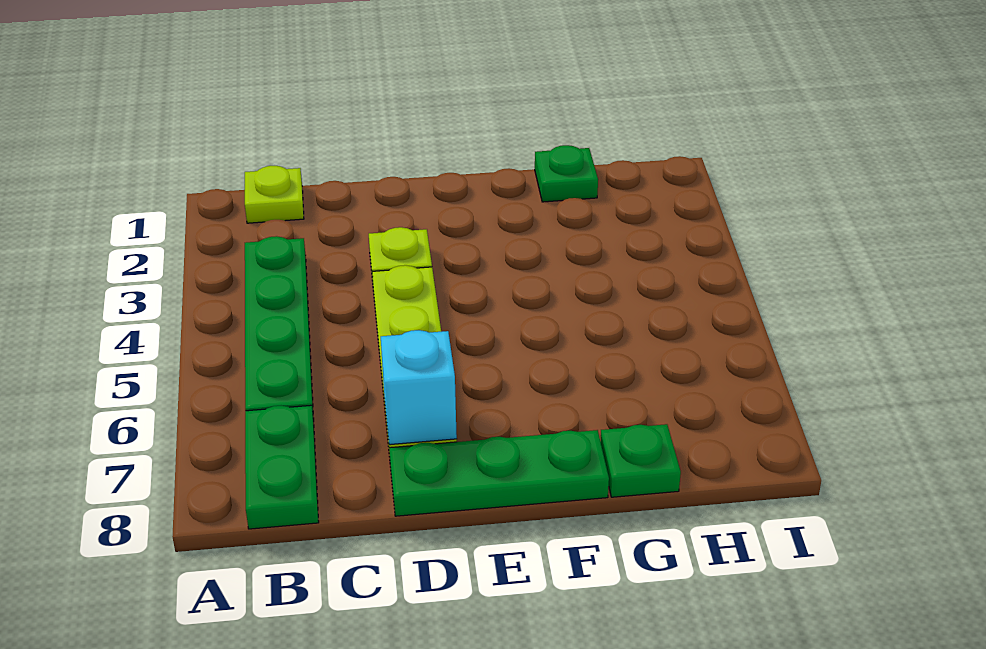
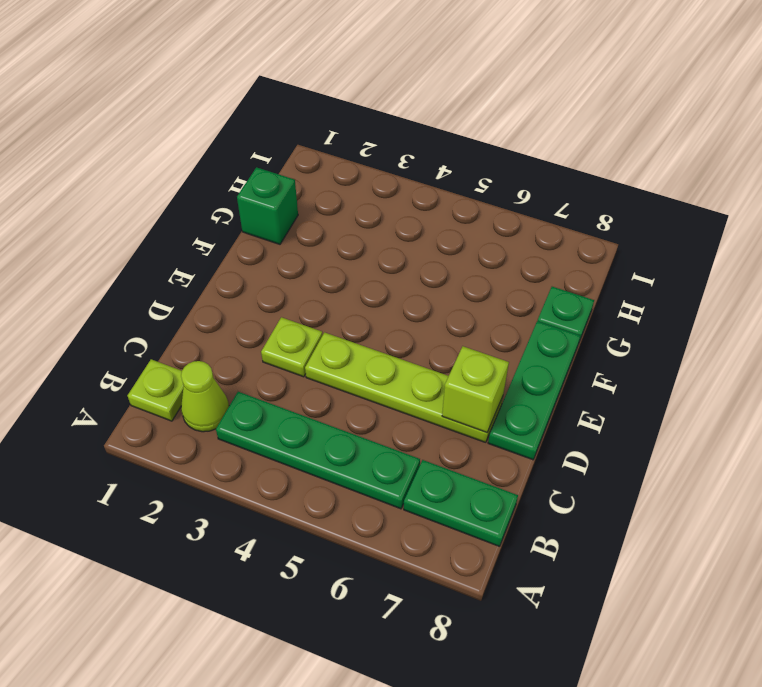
none -> lime cone B2 level 1
cyan brick D7 level 2 -> lime brick D7 level 2
green plate G1 level 1 -> green brick G1 level 1

